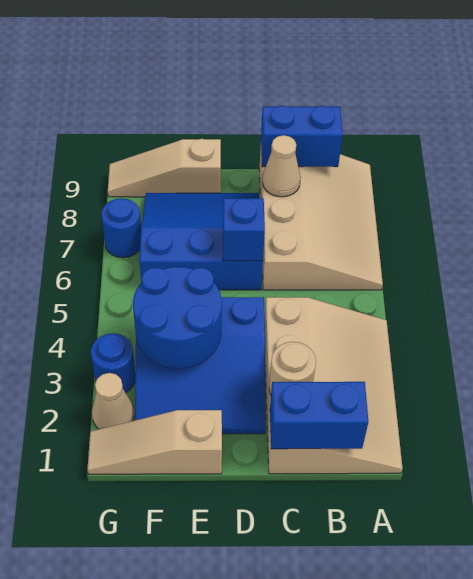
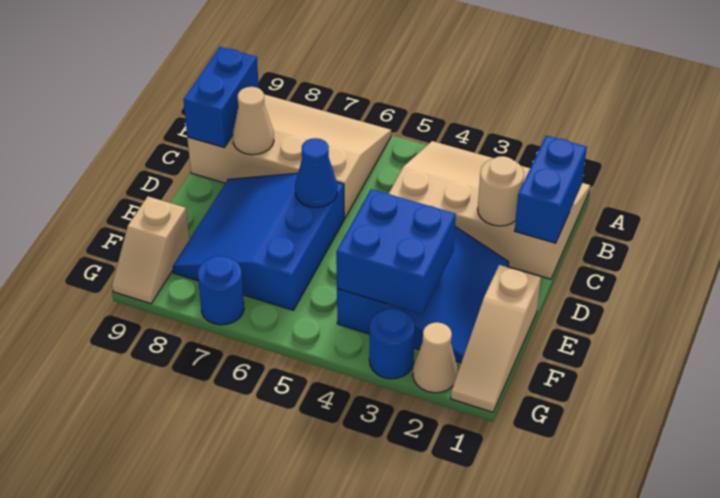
blue brick D6 level 2 -> blue cone D6 level 2
blue round brick E3:F4 level 2 -> blue brick E3:F4 level 2
tan slope E9:G9 level 1 top E -> tan slope F9:G9 level 1 top F

